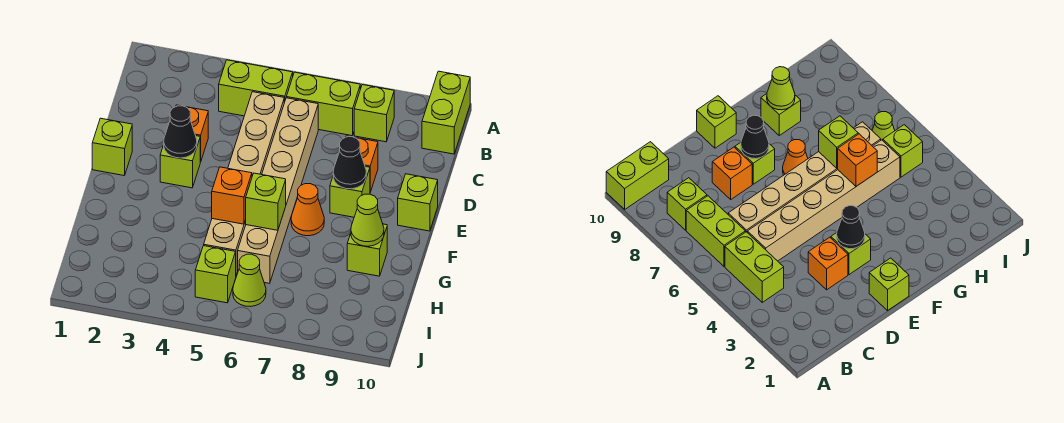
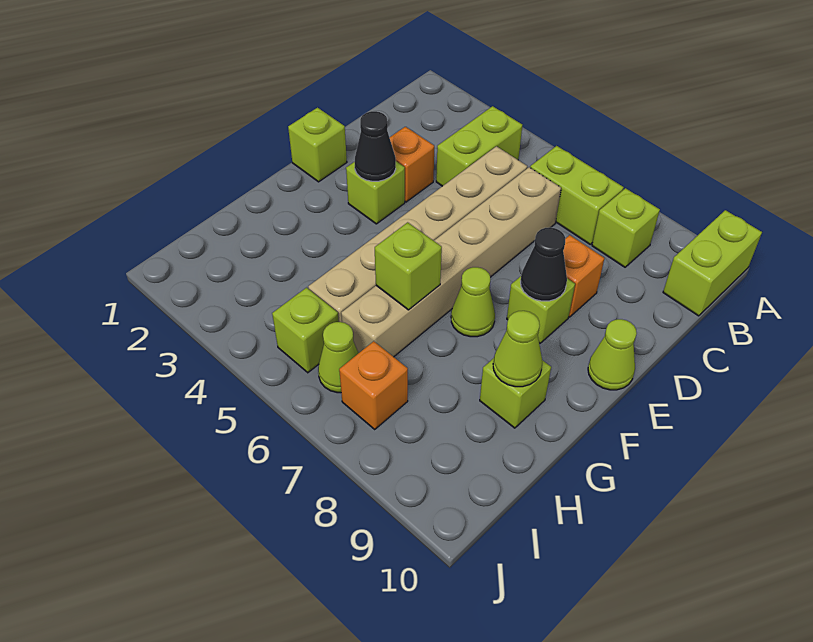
lime brick B4:B5 level 1 -> lime brick B4:C4 level 1
lime brick E10 level 1 -> lime cone E10 level 1
orange cone F7 level 1 -> lime cone F7 level 1
orange brick G5 level 2 -> orange brick I7 level 1

